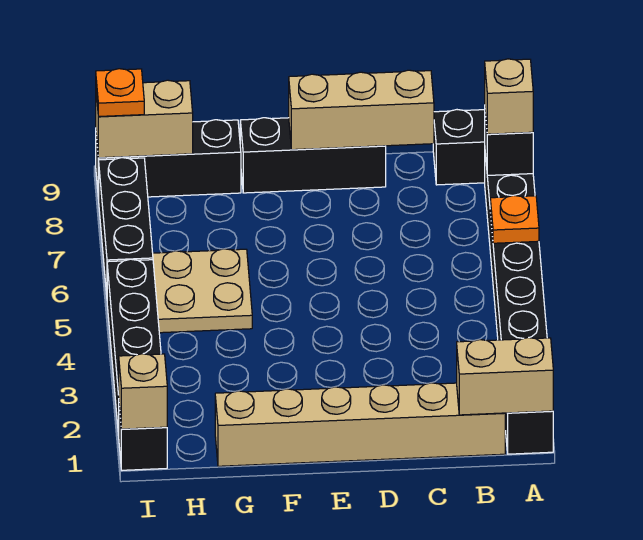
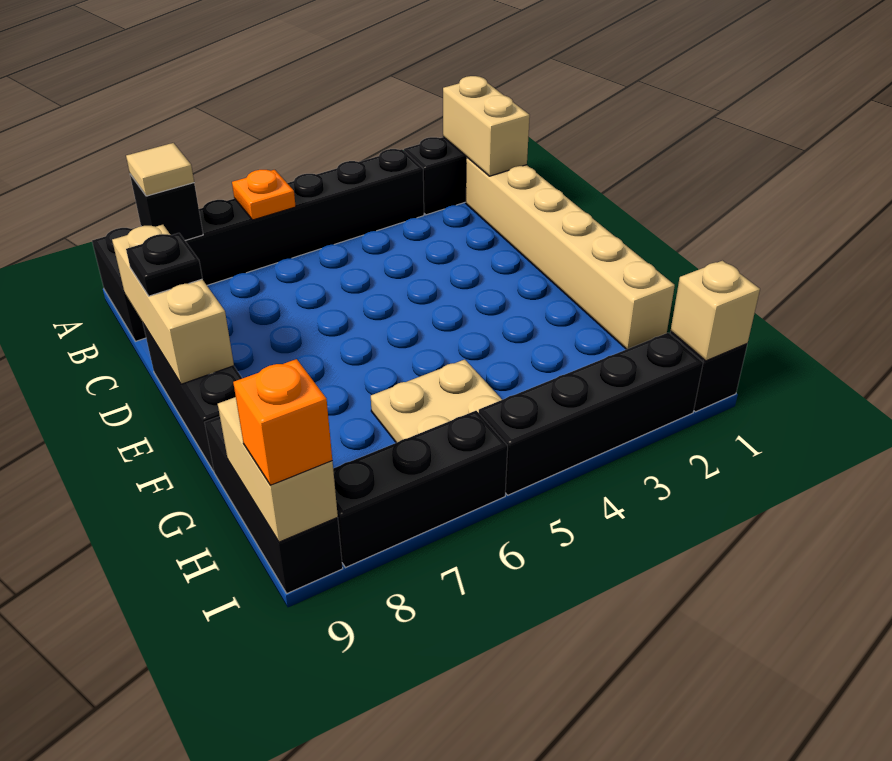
tan brick A8 level 3 -> tan tile A8 level 3
none -> black plate D9 level 3
orange plate I9 level 3 -> orange brick I9 level 3

